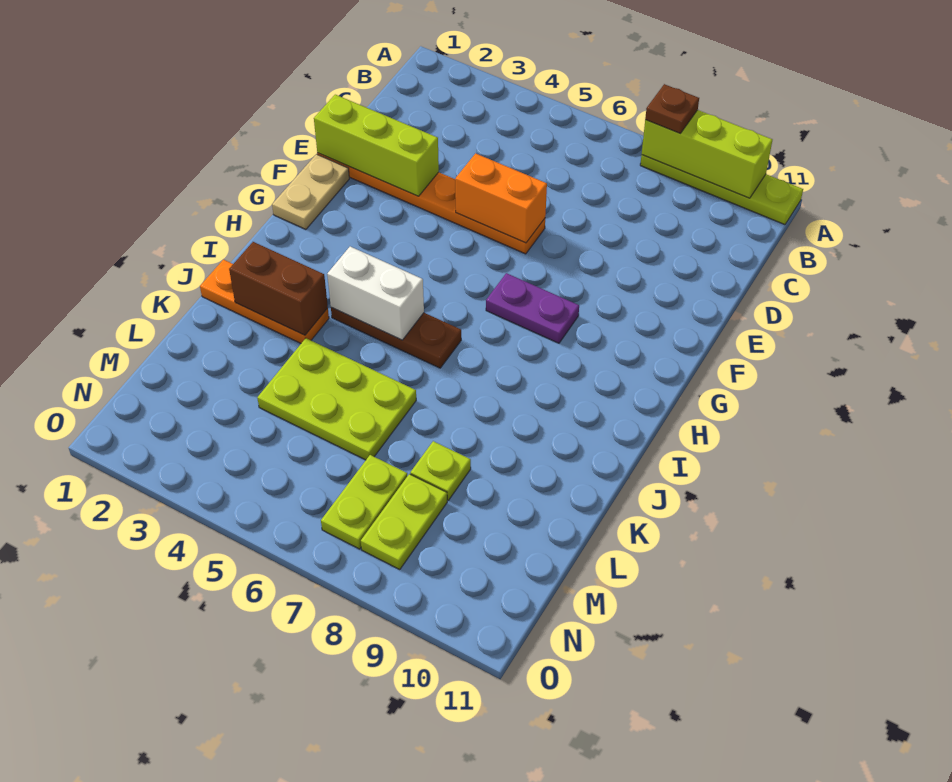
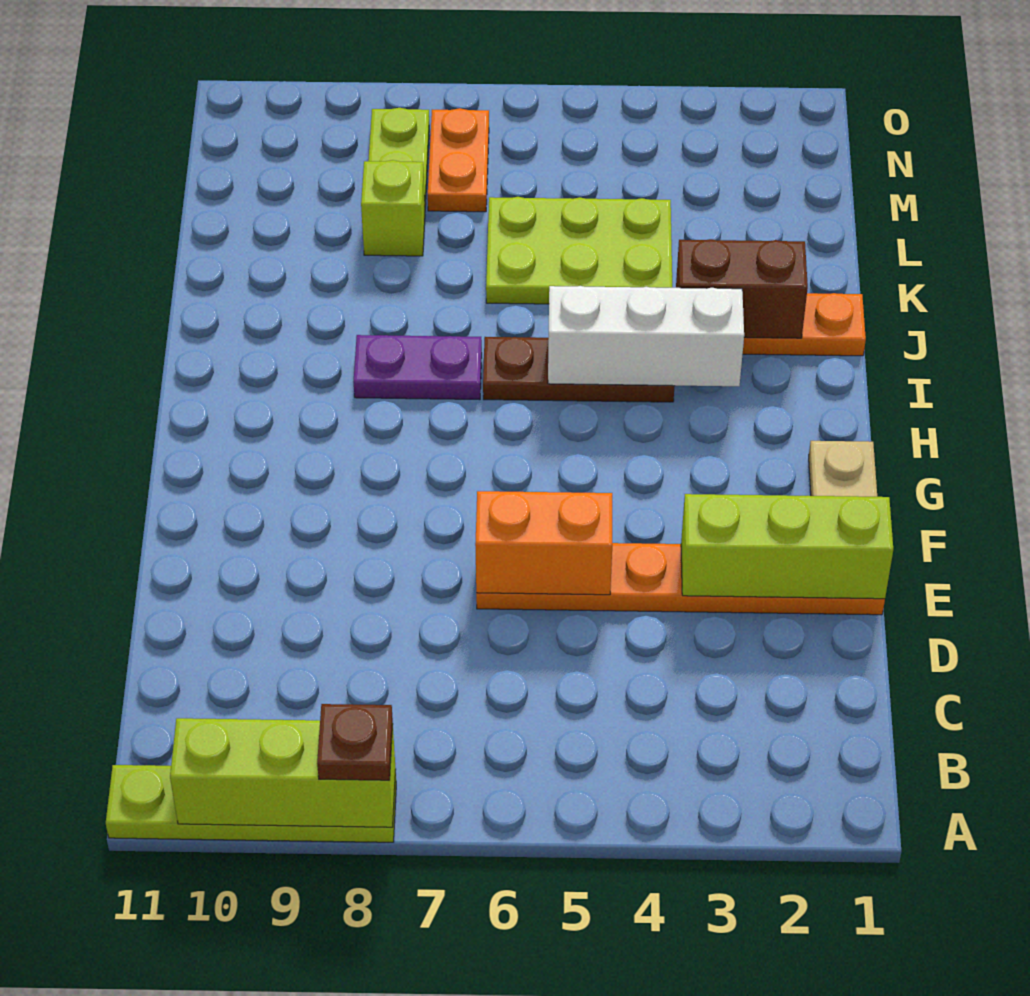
purple plate G7:G8 level 1 -> purple plate I7:I8 level 1
white brick I4:I5 level 2 -> white brick I3:I5 level 2
lime plate L8 level 1 -> lime brick L8 level 1
lime plate M7:N7 level 1 -> orange plate M7:N7 level 1

